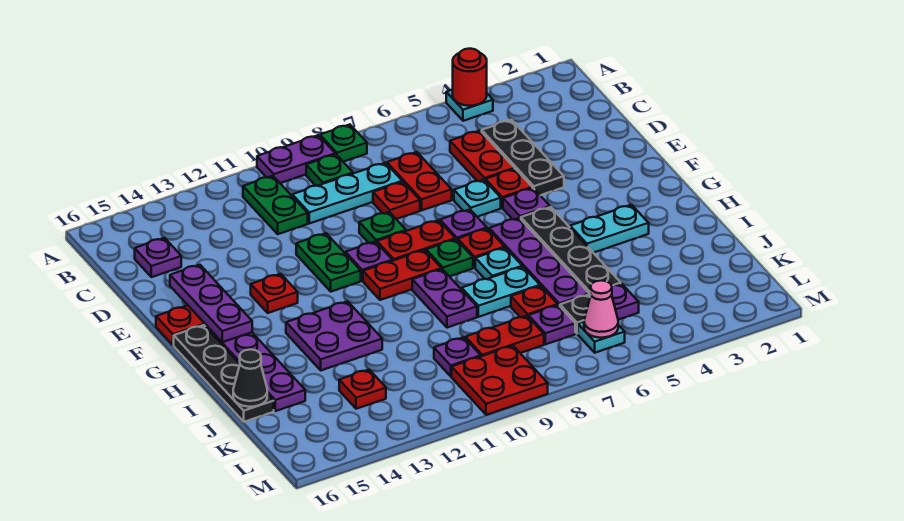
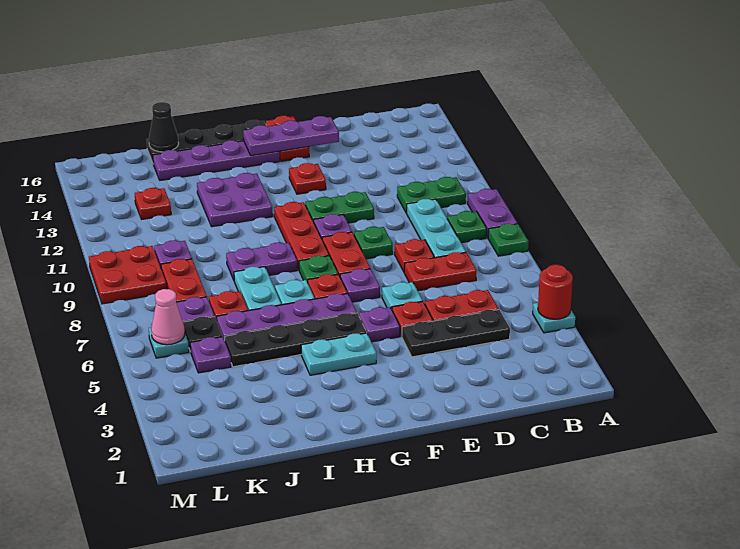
purple plate C15 level 1 -> none
red plate G9:G10 level 1 -> red plate G9:G11 level 1
cyan plate H3:H4 level 1 -> cyan plate G4:H4 level 1

